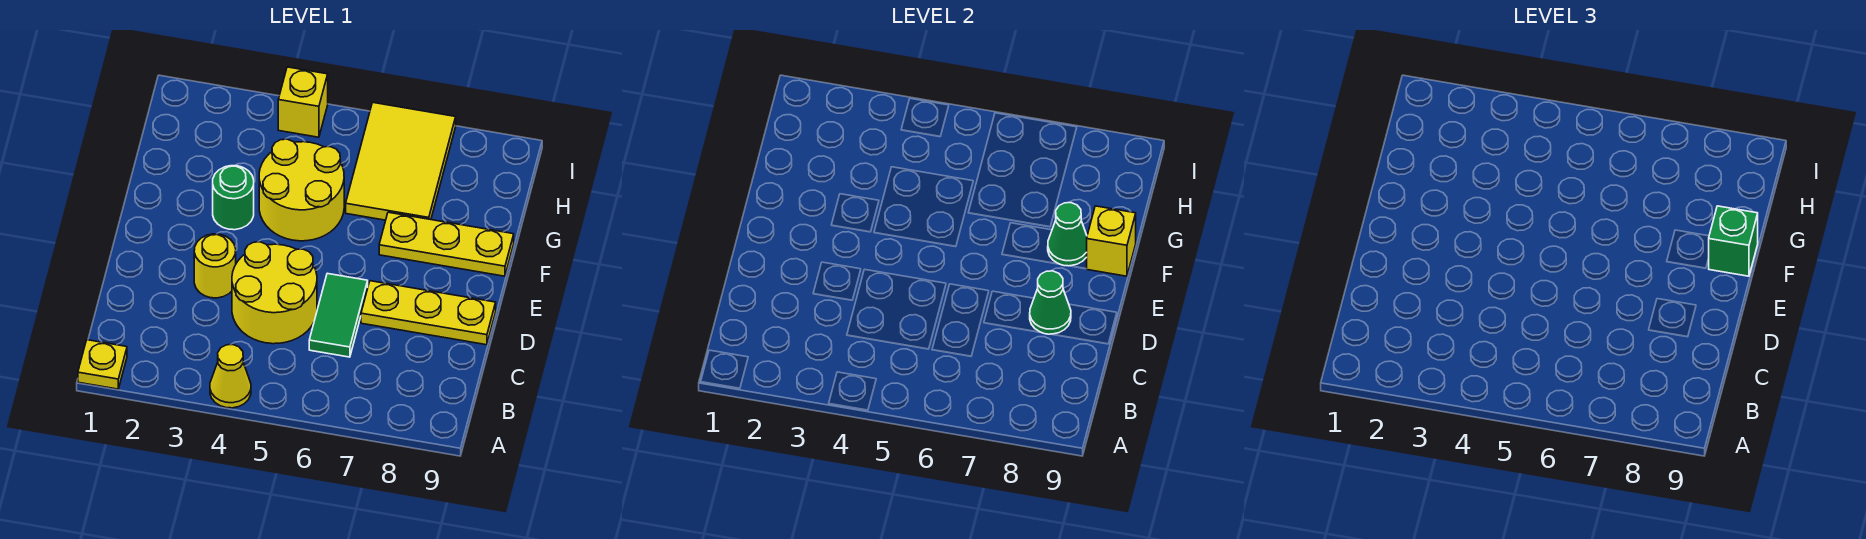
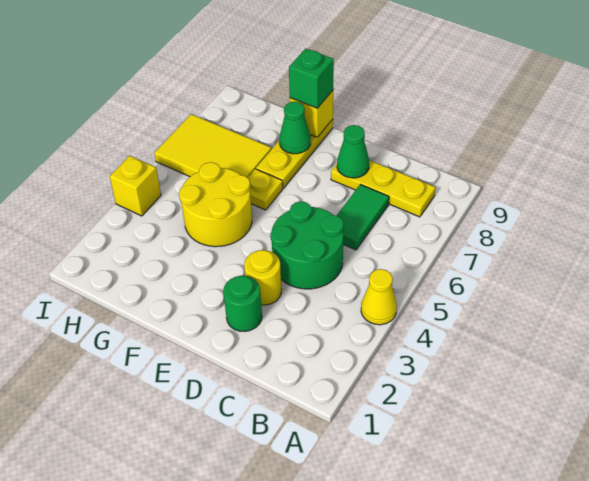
yellow plate A1 level 1 -> yellow plate F6 level 1
yellow round brick C4:D5 level 1 -> green round brick C4:D5 level 1
green tile C6:D6 level 1 -> green tile C6:C7 level 1
yellow plate D7:D9 level 1 -> yellow plate B8:D8 level 1
green round brick F3 level 1 -> green round brick D2 level 1

